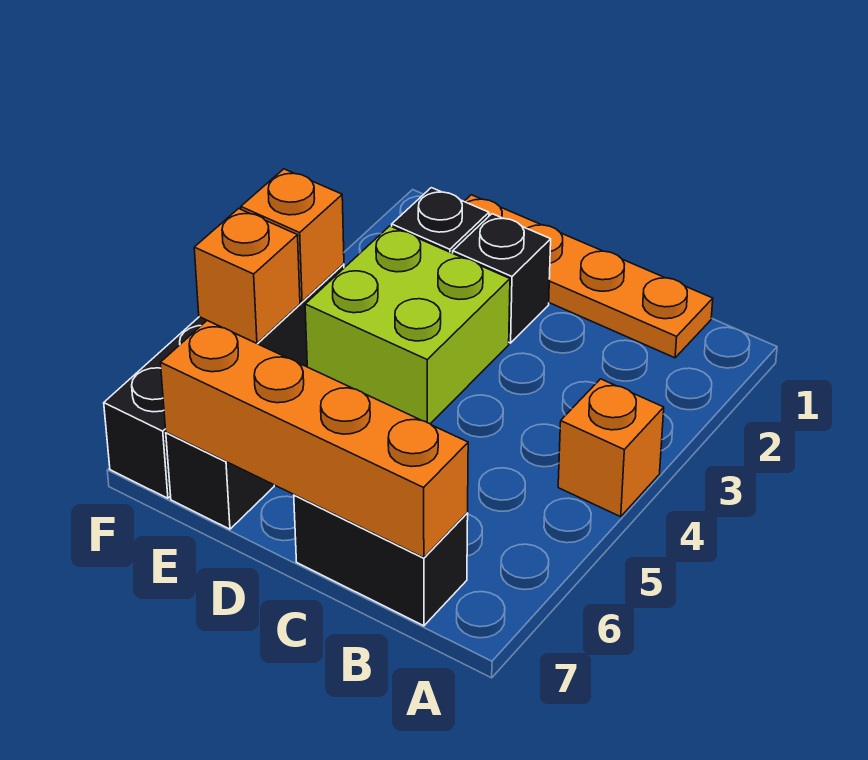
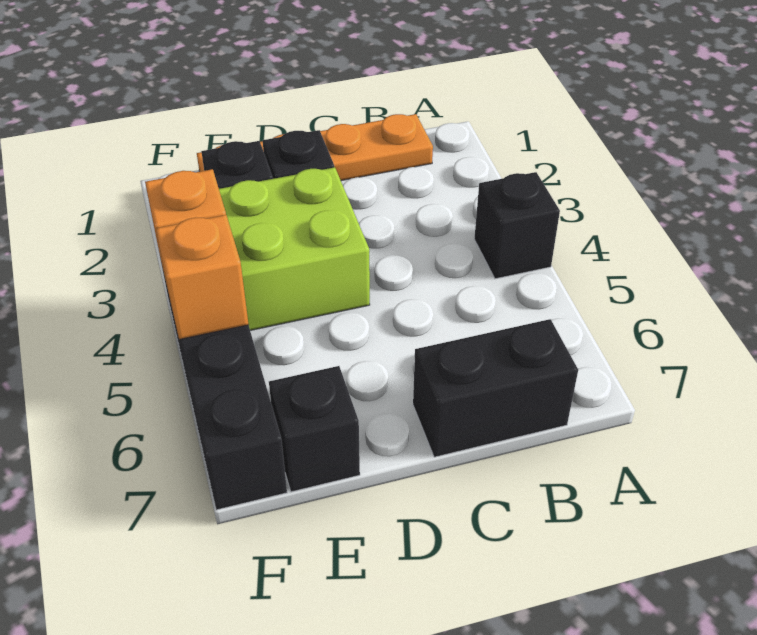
orange brick A4 level 1 -> black brick A4 level 1
orange brick B7:E7 level 2 -> none

